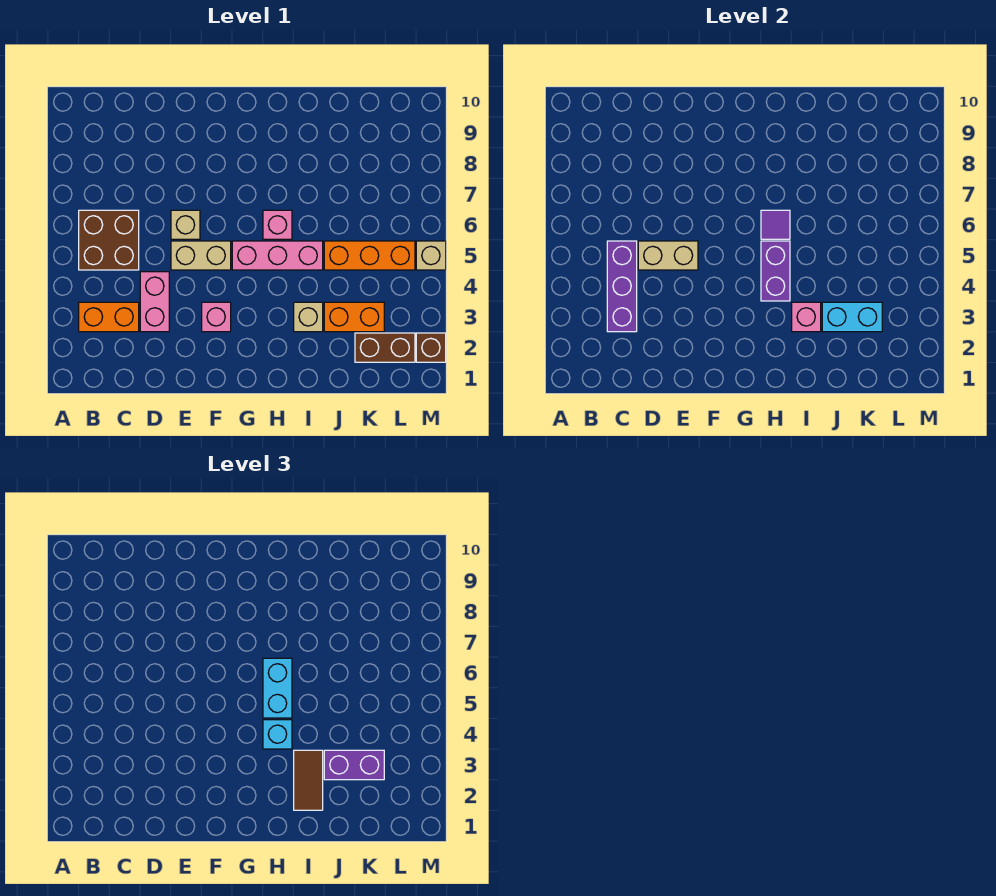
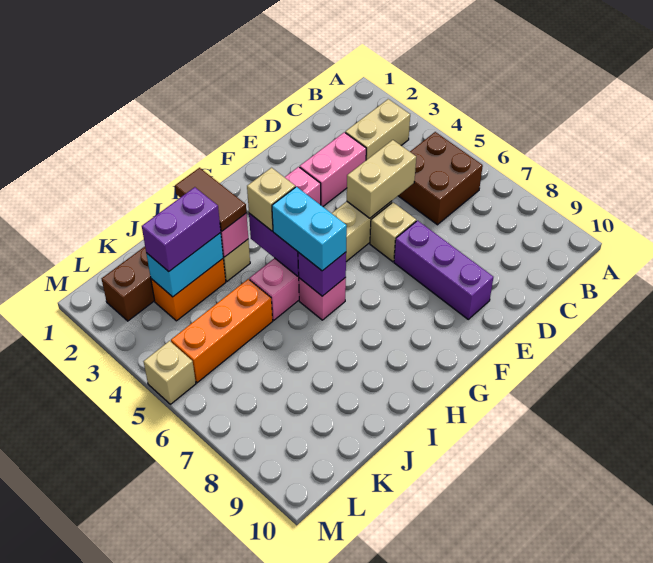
orange brick B3:C3 level 1 -> tan brick B3:C3 level 1
purple brick C3:C5 level 2 -> purple brick E7:E9 level 1
pink brick D3:D4 level 1 -> pink brick D3:E3 level 1
cyan brick H4 level 3 -> tan brick H4 level 3
purple tile H6 level 2 -> purple brick H6 level 2
brown brick M2 level 1 -> none

